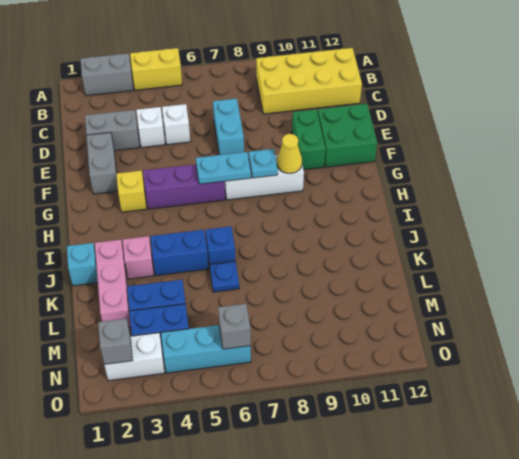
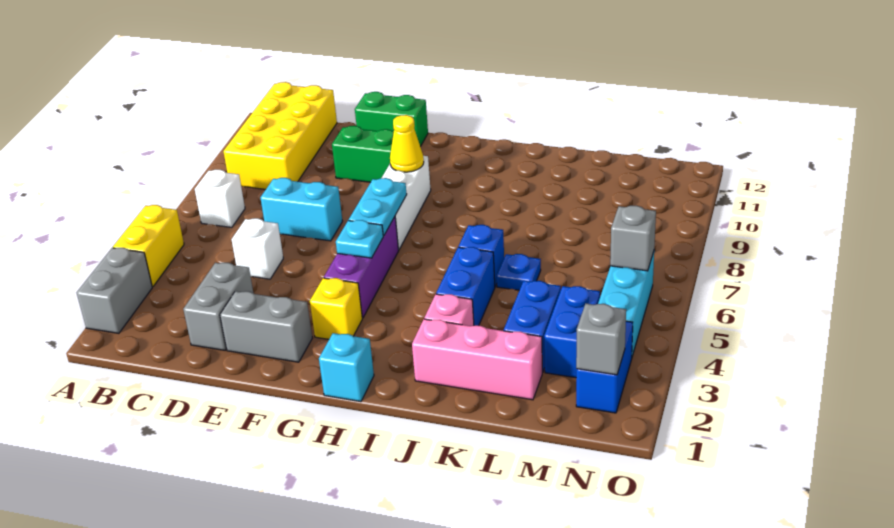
white brick D4 level 1 -> white brick B7 level 1
green brick E11:F12 level 1 -> green brick E12:F12 level 1
cyan plate G8 level 2 -> cyan plate G5 level 2
cyan brick J1 level 1 -> cyan brick H1 level 1
white brick N2:N3 level 1 -> blue brick N2:N3 level 1

